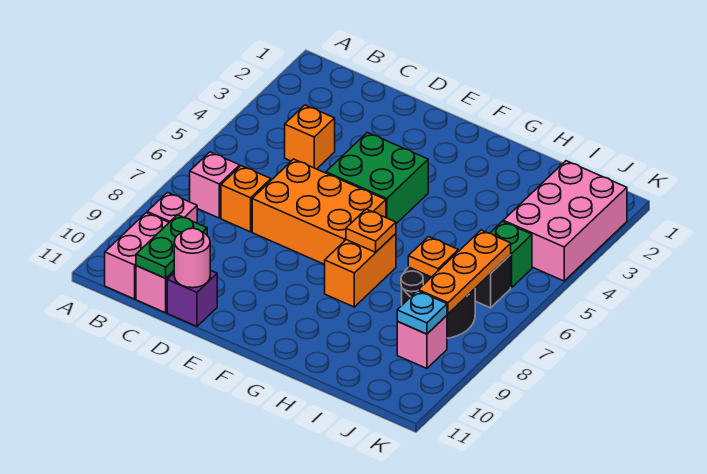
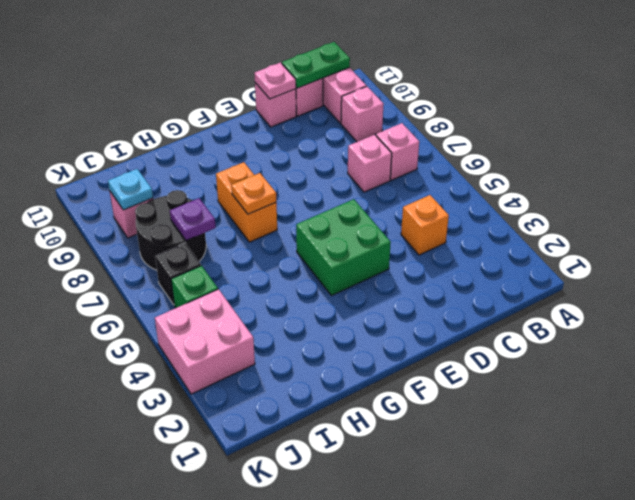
orange brick C7 level 1 -> pink brick C7 level 1
green plate C10:C11 level 2 -> green plate B11:C11 level 2
orange brick D6:F7 level 1 -> none
purple brick D11 level 1 -> pink brick D11 level 1
pink round brick D11 level 2 -> pink plate D11 level 2
orange plate I7 level 2 -> purple plate I7 level 2
pink brick J2:K4 level 1 -> pink brick J3:K4 level 1
orange plate J6:J8 level 2 -> none

